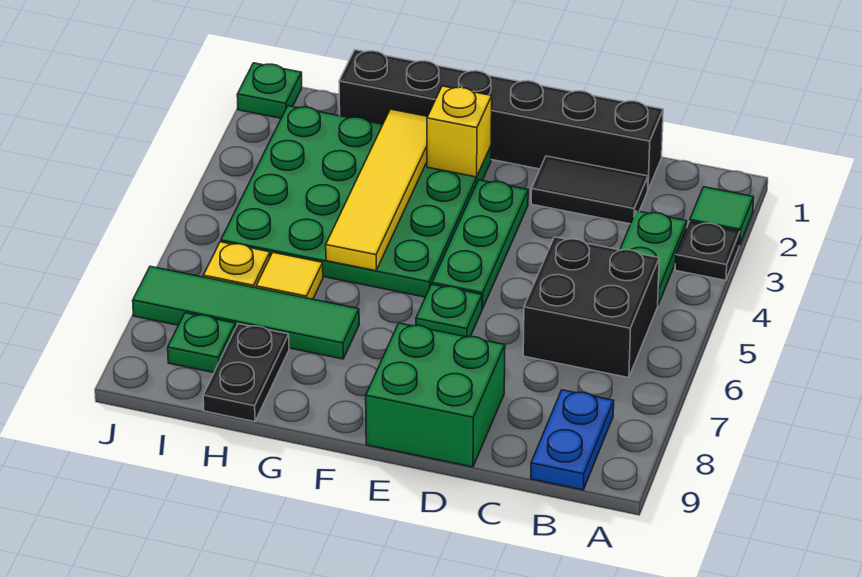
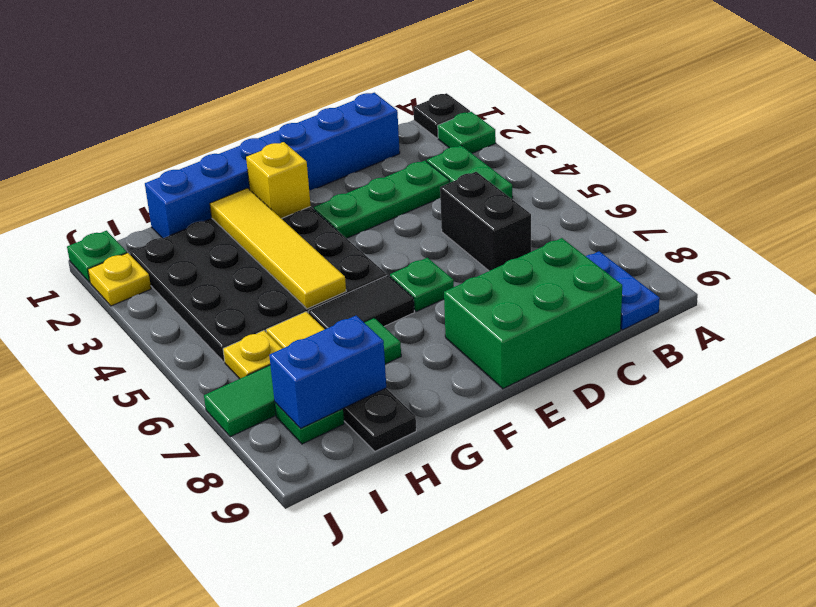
green tile A2 level 1 -> green plate A2 level 1
black plate A3 level 1 -> black plate A1 level 1
black brick B5:C6 level 1 -> black brick C5:C6 level 1
black brick C1:H1 level 1 -> blue brick C1:H1 level 1
black tile C2:D2 level 1 -> black tile F6:G6 level 1
green brick D8:E9 level 1 -> green brick C8:E9 level 1
green plate E3:E5 level 1 -> green plate C3:E3 level 1
green plate F2:I5 level 1 -> black plate F2:I5 level 1
none -> blue brick H8:I8 level 2
none -> yellow plate J2 level 1

